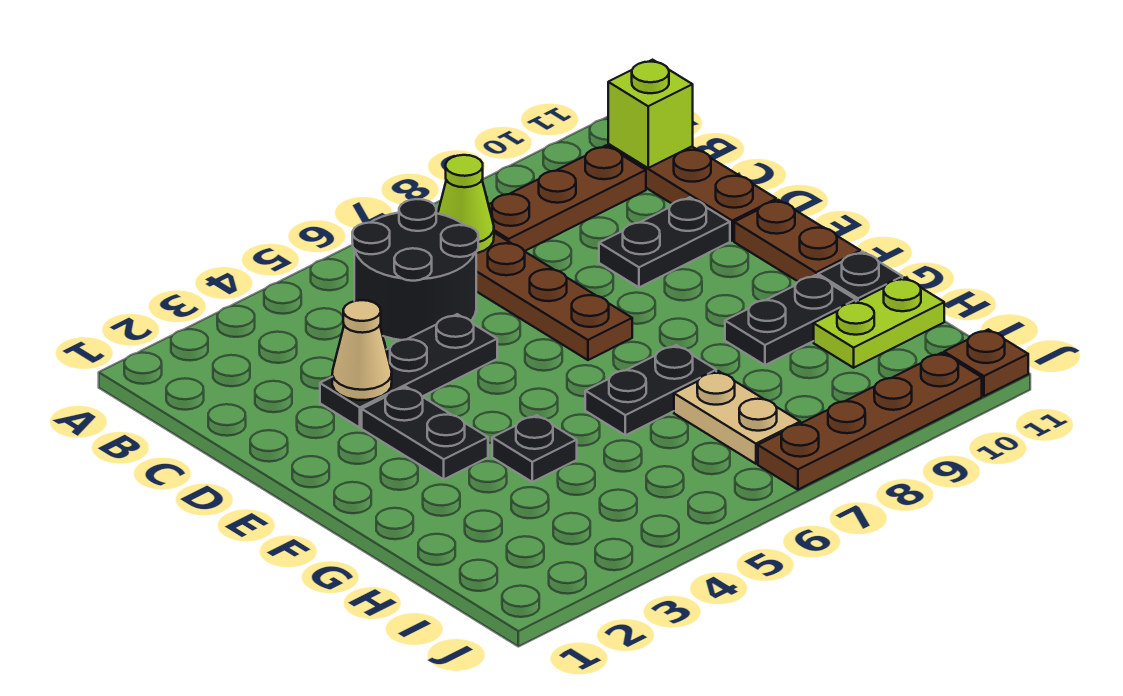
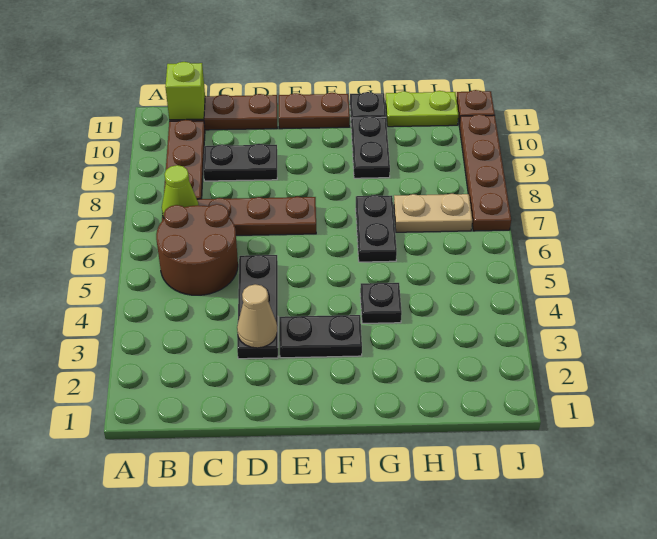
black round brick B5:C6 level 1 -> brown round brick B5:C6 level 1
black plate D9:D10 level 1 -> black plate C9:D9 level 1
lime plate H10:H11 level 1 -> lime plate H11:I11 level 1

